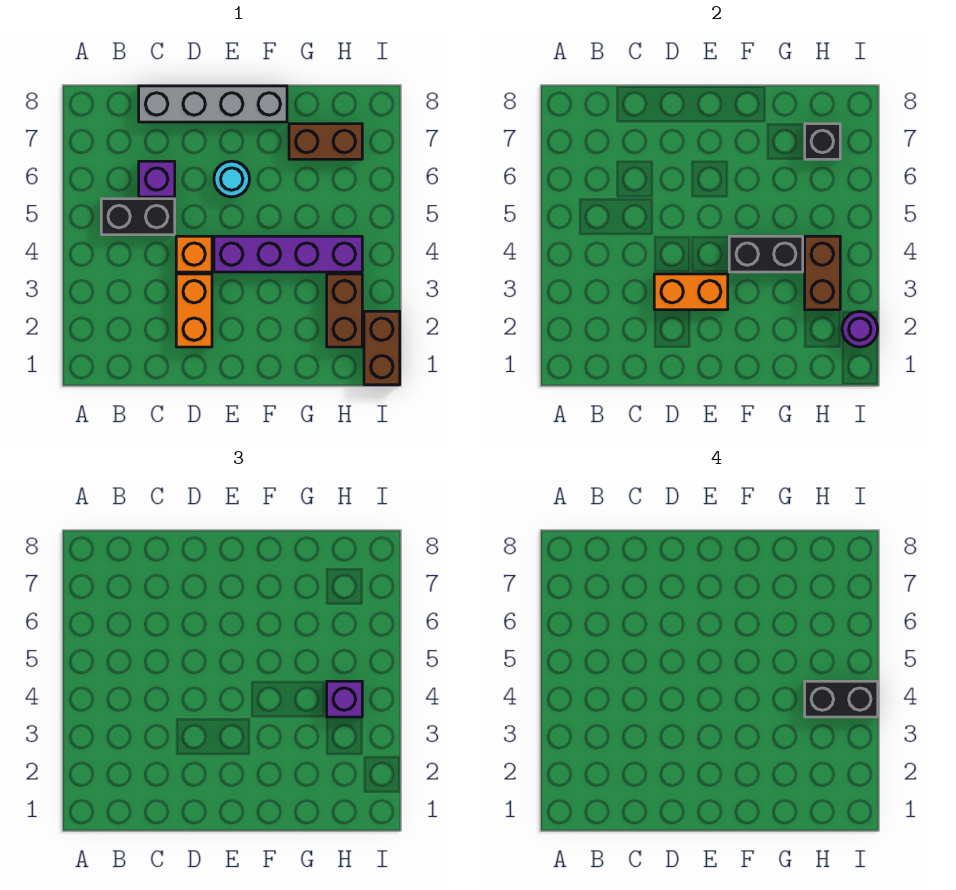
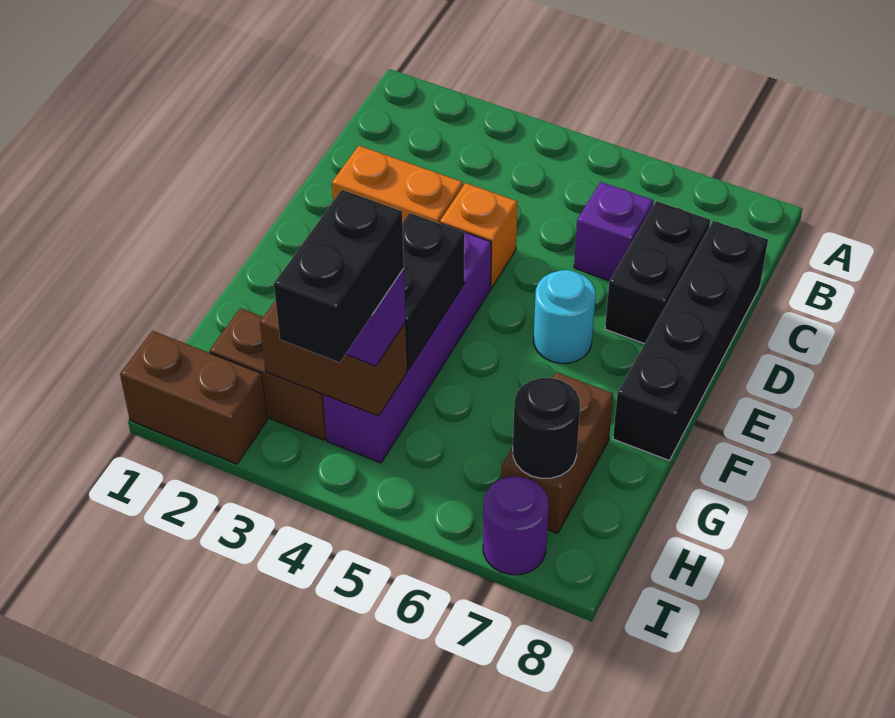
black brick B5:C5 level 1 -> black brick C7:D7 level 1
grey brick C8:F8 level 1 -> black brick C8:F8 level 1
orange brick D3:E3 level 2 -> none
black brick H7 level 2 -> black round brick H7 level 2
purple round brick I2 level 2 -> purple round brick I7 level 1

